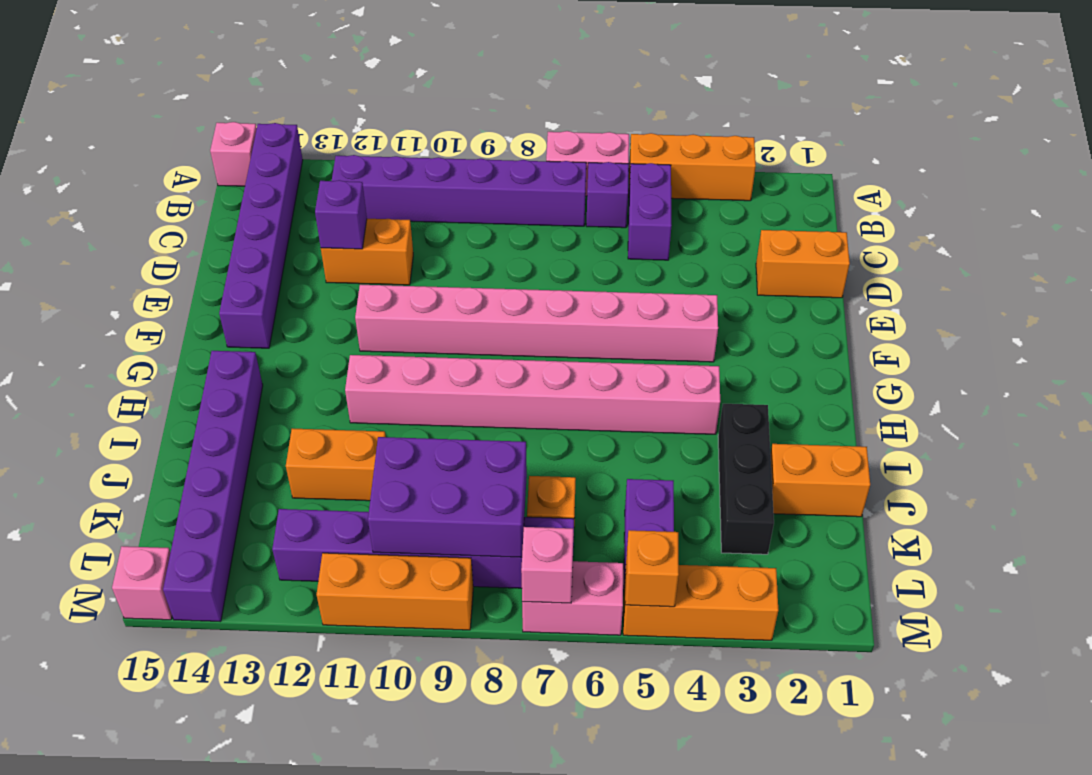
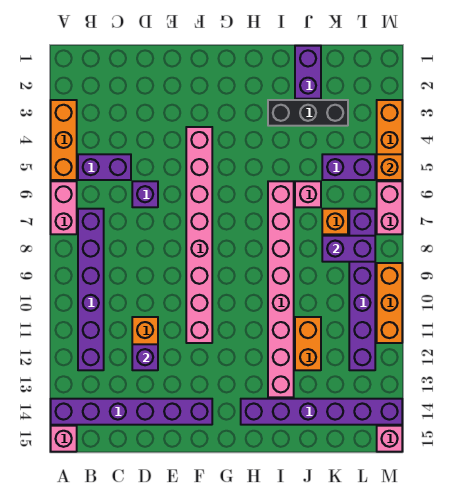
purple brick B6 level 1 -> purple brick D6 level 1
orange brick D1:D2 level 1 -> none
pink brick H4:H11 level 1 -> pink brick I6:I13 level 1
orange brick J1:J2 level 1 -> purple brick J1:J2 level 1
purple brick K8:L10 level 2 -> purple brick K8:L8 level 2
pink brick M7 level 2 -> pink brick J6 level 1

